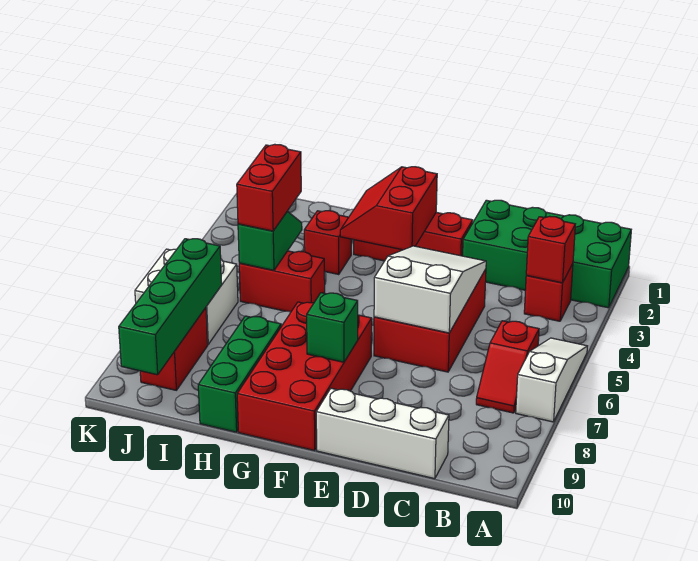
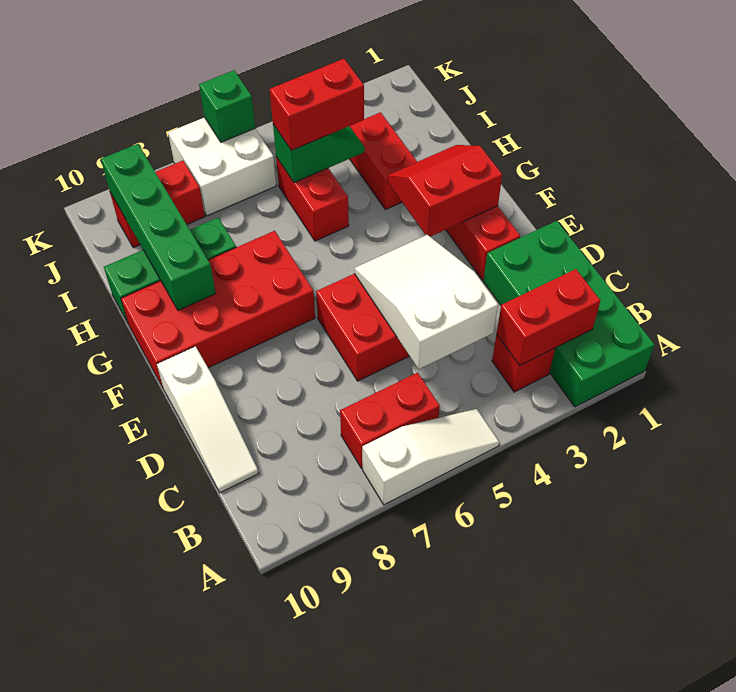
red brick B3 level 2 -> red brick B2:B3 level 2
red slope B6:B7 level 1 top 6 -> red brick B6:B7 level 1
white brick C10:E10 level 1 -> white slope C10:E10 level 1 top E
white slope D4:E6 level 2 top 6 -> white slope C4:E5 level 2 top C
green brick F8 level 2 -> green brick K6 level 2
red brick H3 level 1 -> red brick H3:I3 level 1
green brick J7:J10 level 2 -> green brick G9:J9 level 2

